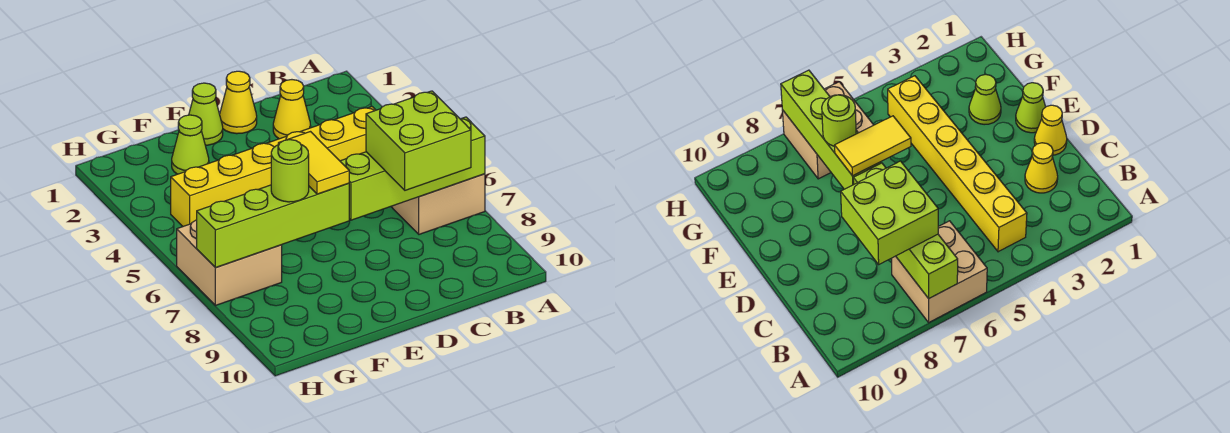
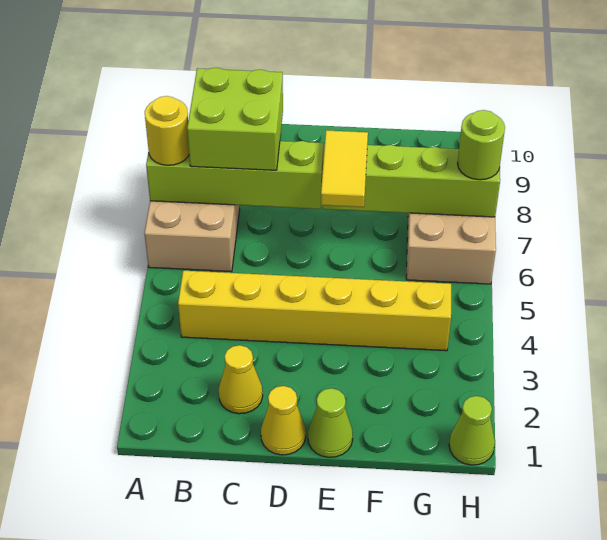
none -> yellow round brick A7 level 3
lime cone F2 level 1 -> lime cone H1 level 1
lime round brick F7 level 3 -> lime round brick H7 level 3

